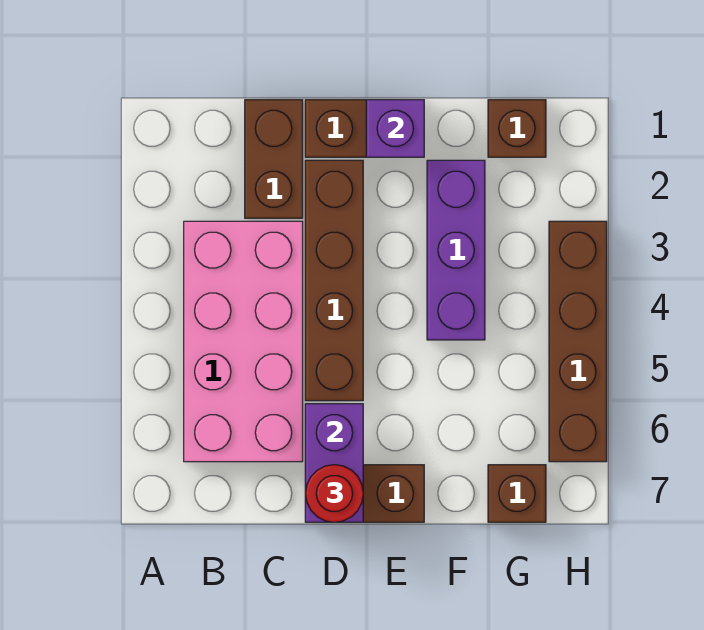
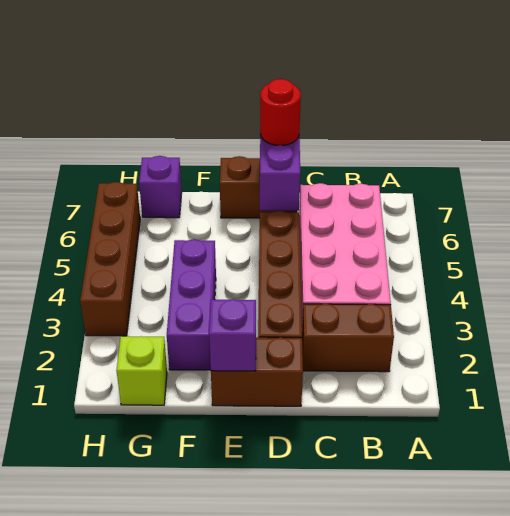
brown brick C1:C2 level 1 -> brown brick B2:C2 level 1
brown brick G1 level 1 -> lime brick G1 level 1
brown brick G7 level 1 -> purple brick G7 level 1

